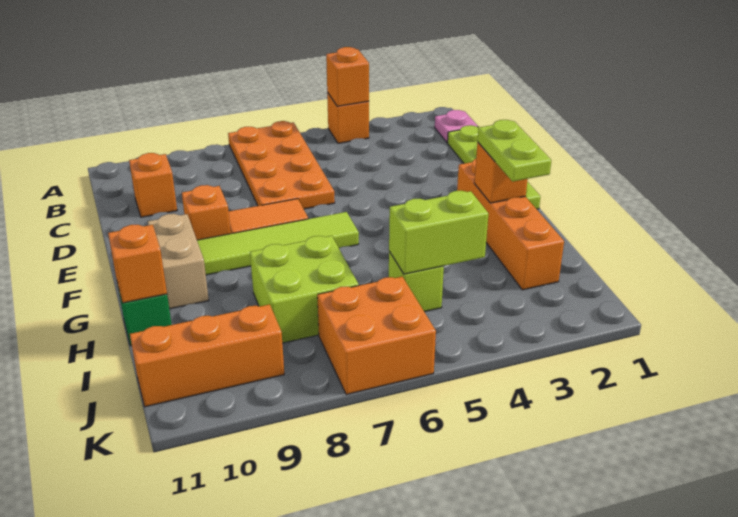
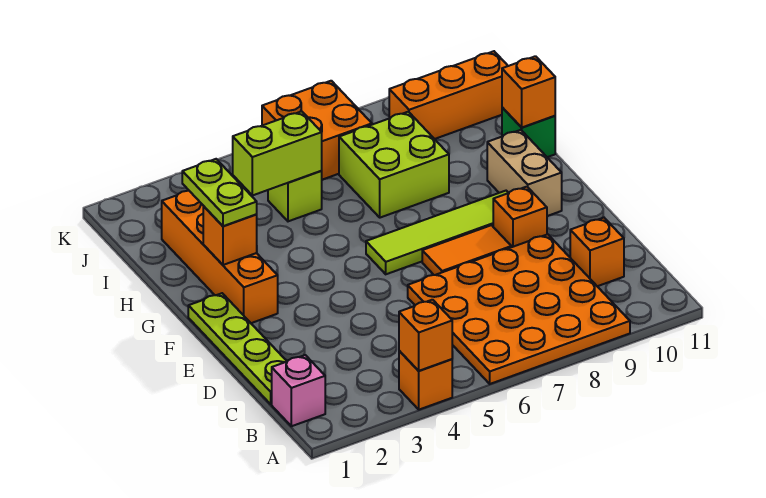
orange plate A6:D7 level 1 -> orange plate A6:D9 level 1
pink plate B1 level 1 -> pink brick B1 level 1

